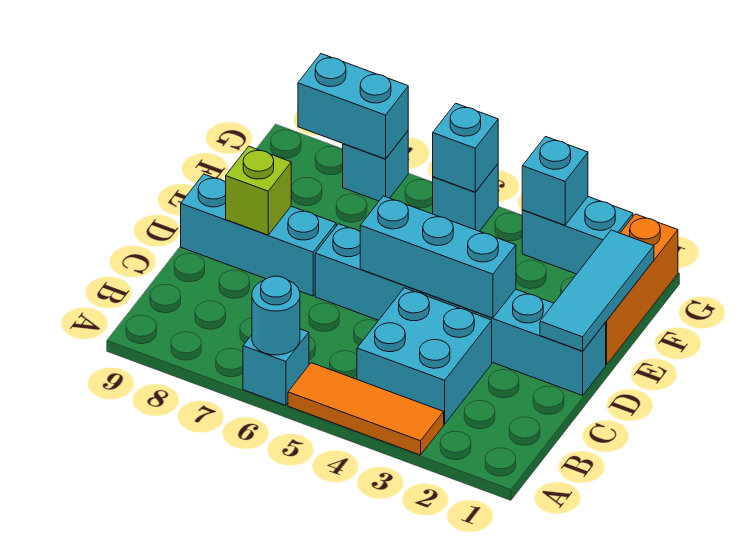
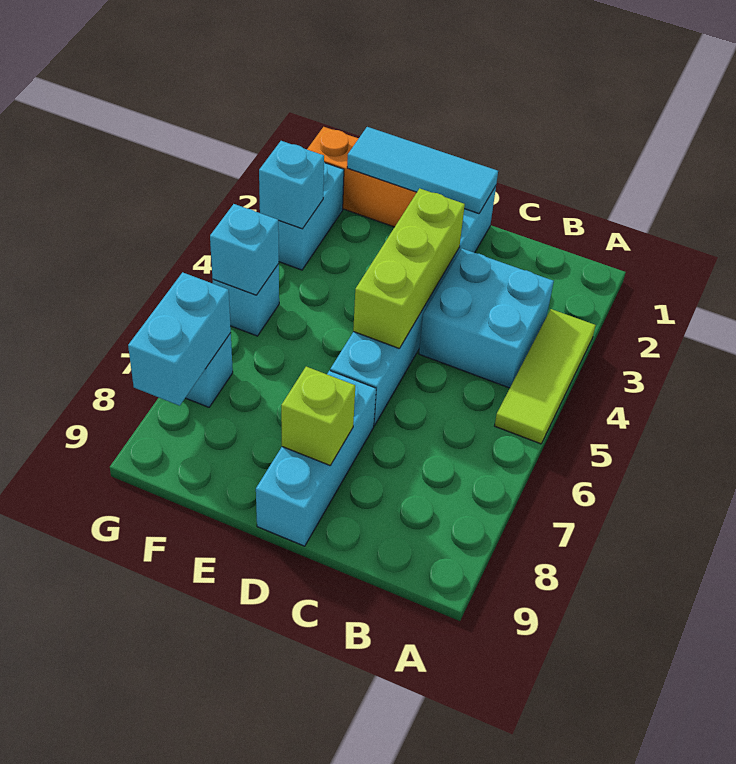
orange tile A3:A5 level 1 -> lime tile A3:A5 level 1
cyan brick A6 level 1 -> none
cyan round brick A6 level 2 -> none
cyan brick D3:D5 level 2 -> lime brick D3:D5 level 2

